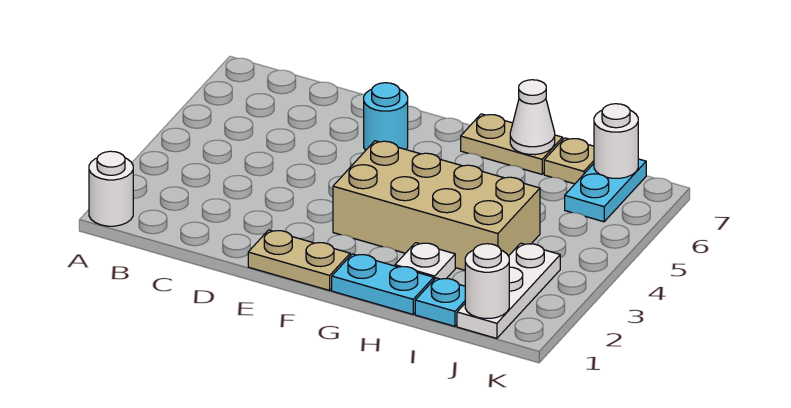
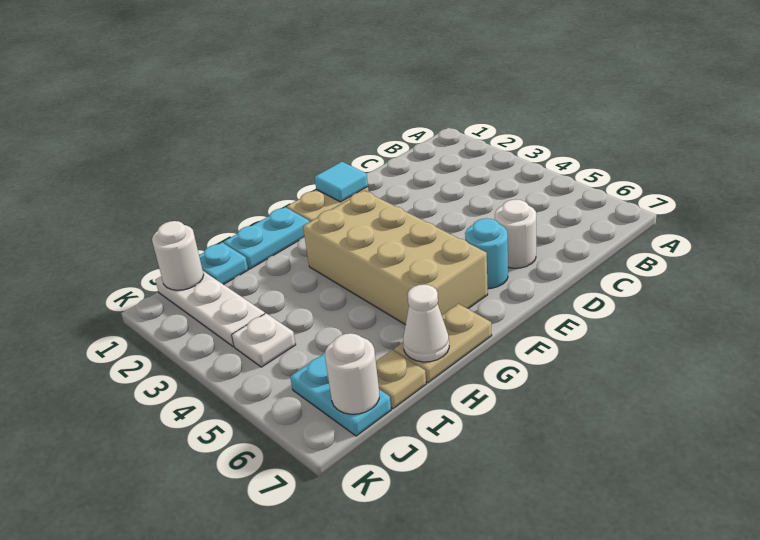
white round brick A1 level 1 -> white round brick D6 level 1
none -> cyan tile E1 level 2
tan brick F3:I4 level 1 -> tan brick F3:G6 level 1
white plate H2 level 1 -> white plate J4 level 1

